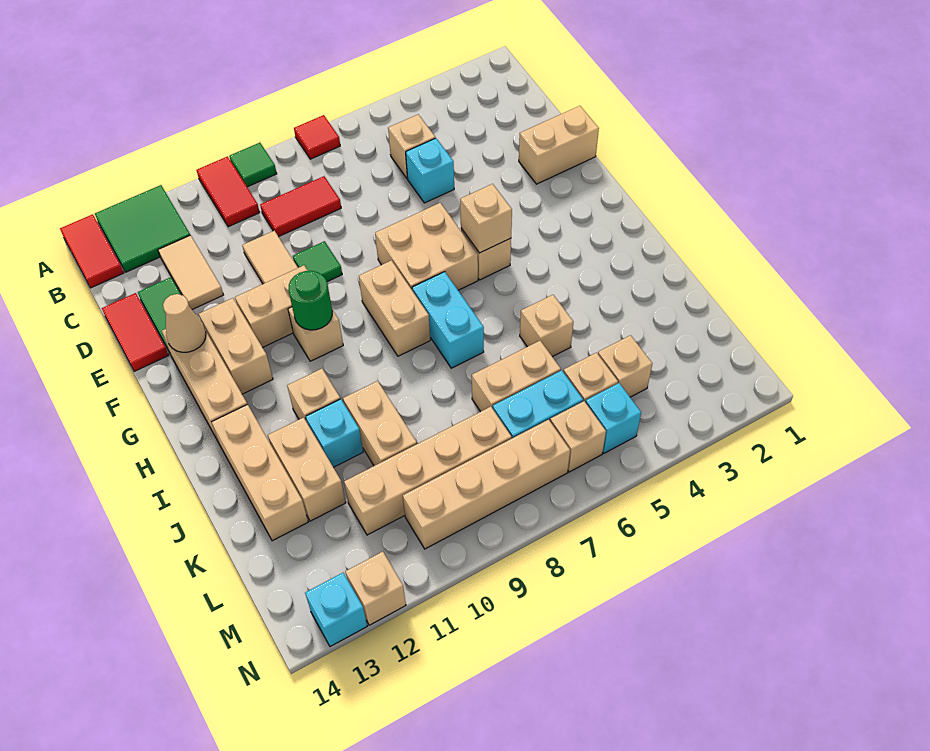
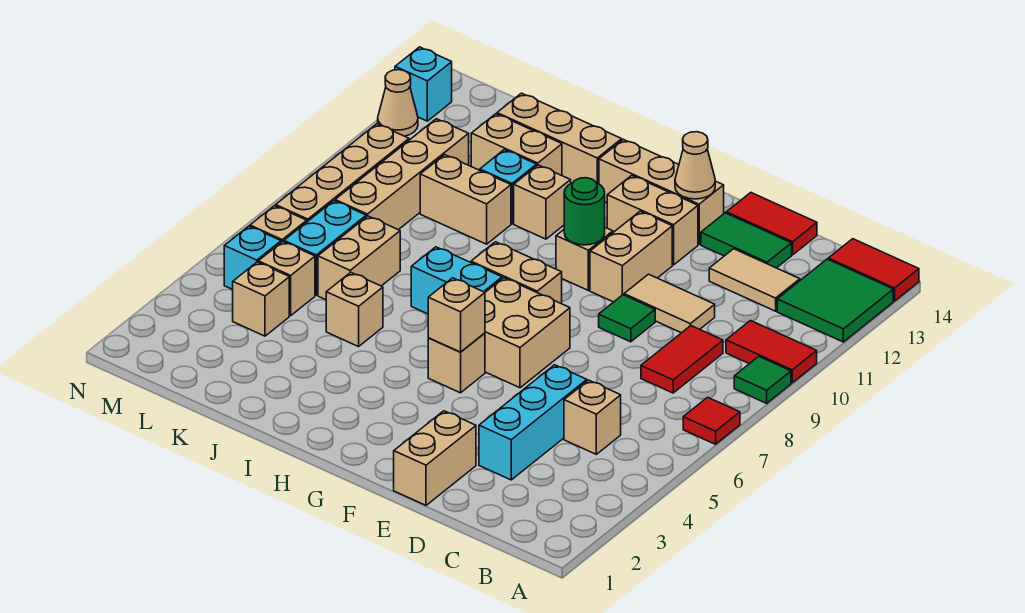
cyan brick D5 level 1 -> cyan brick D3:D5 level 1
tan brick N12 level 1 -> tan cone N12 level 1

